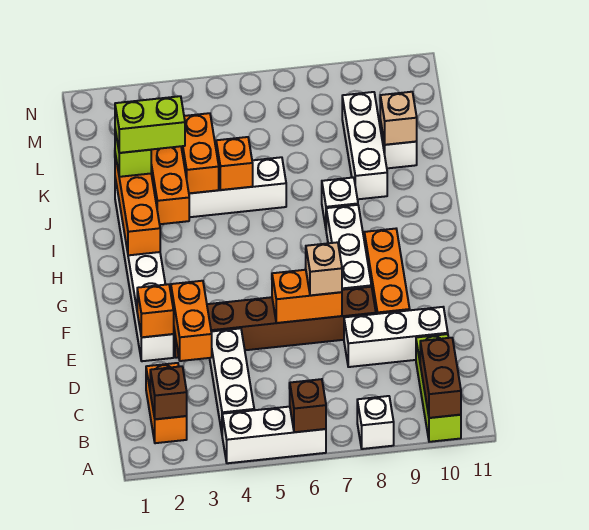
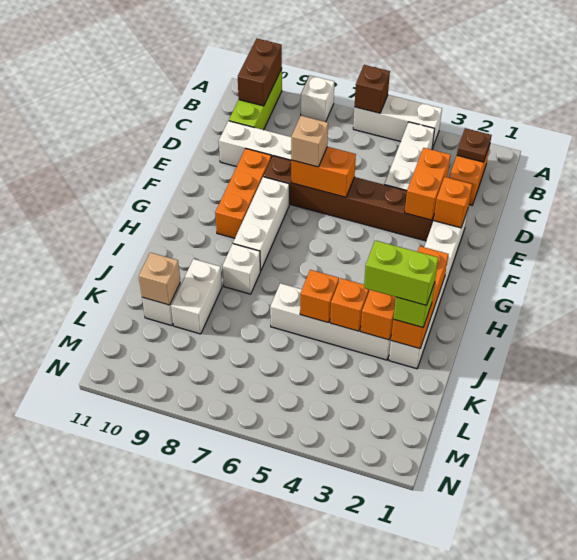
brown brick B2 level 2 -> brown plate B2 level 2
orange brick J4:K4 level 2 -> orange brick J4 level 2
white brick J9:L9 level 1 -> white brick J9:K9 level 1

